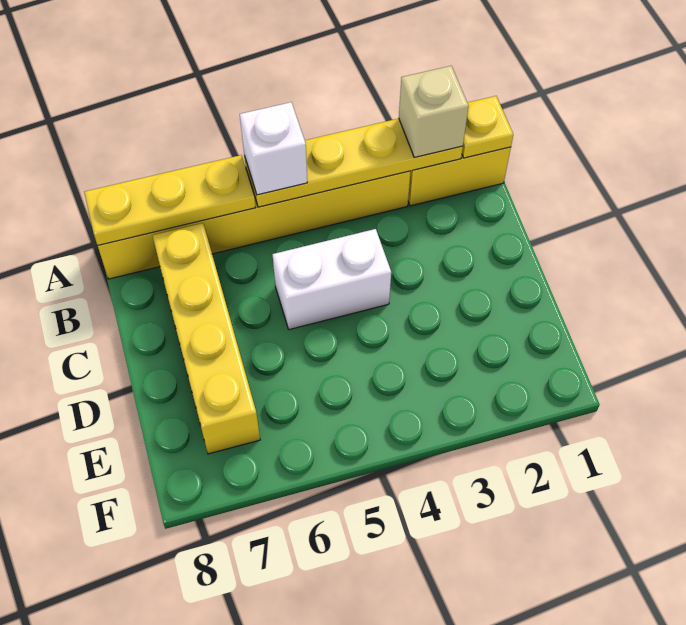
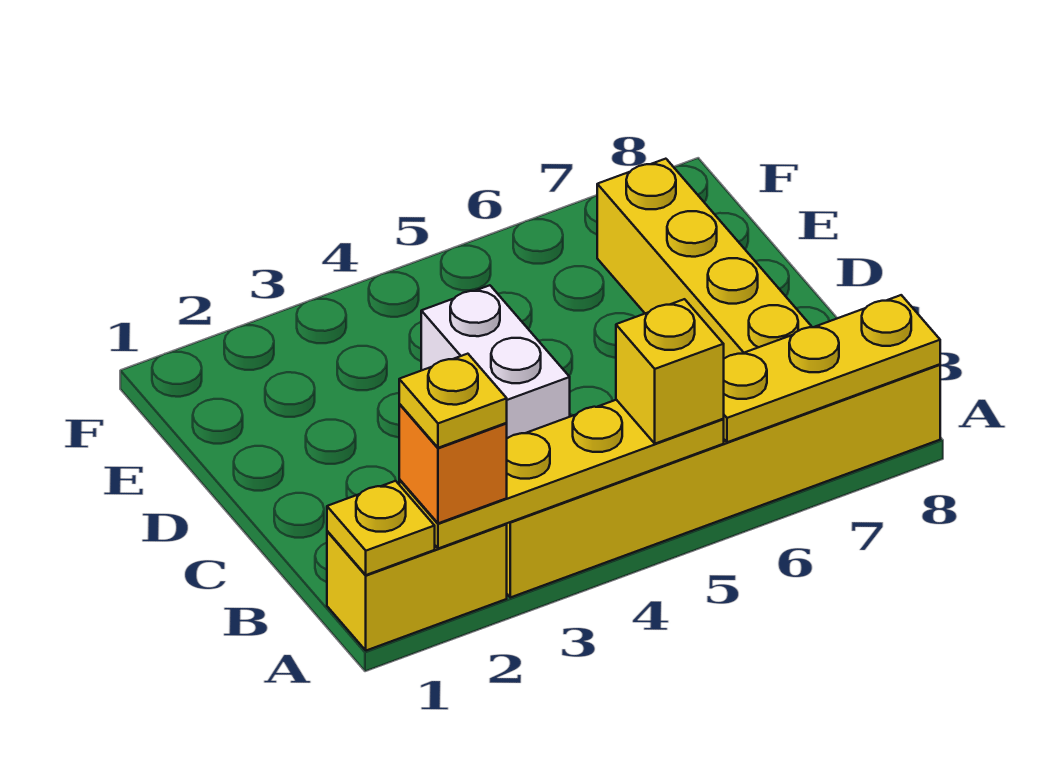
tan brick A2 level 3 -> orange brick A2 level 3
none -> yellow plate A2 level 4
white brick A5 level 3 -> yellow brick A5 level 3
white brick C4:C5 level 1 -> white brick C4:D4 level 1

